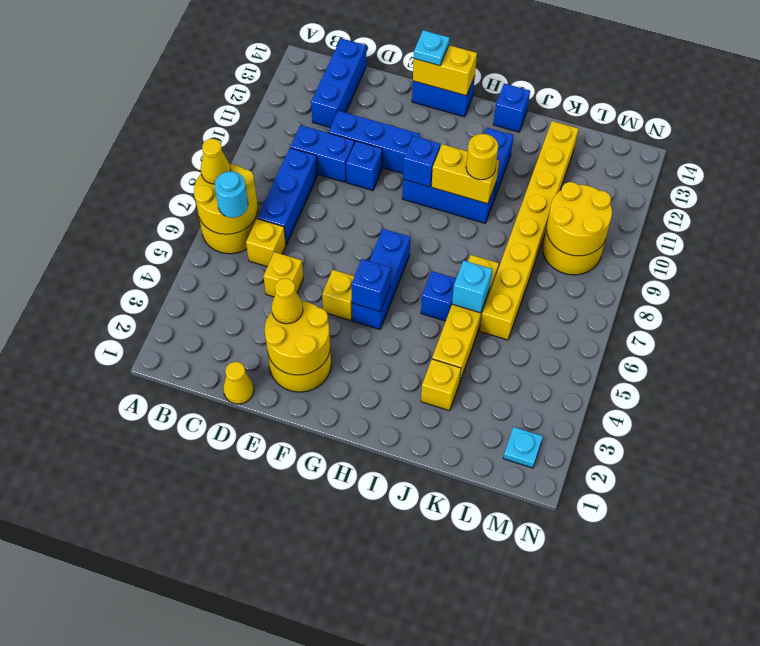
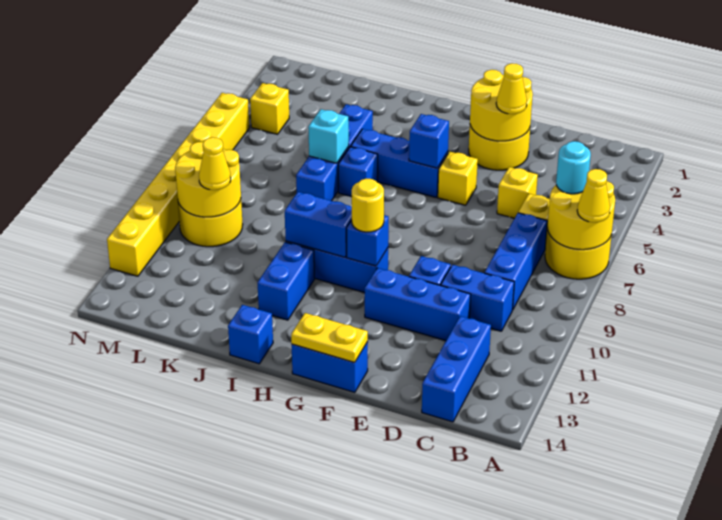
yellow cone D1 level 1 -> yellow cone L10 level 3
yellow brick F14:G14 level 2 -> yellow plate F14:G14 level 2
cyan plate F14 level 3 -> none
blue brick G5:G7 level 1 -> blue brick G5:I5 level 1
yellow brick H10:I10 level 2 -> blue brick H10:I10 level 2
yellow round brick I10 level 3 -> yellow round brick G10 level 3
yellow brick J3 level 1 -> yellow brick M4 level 1
yellow brick J4:J7 level 1 -> blue brick J4:J7 level 1
yellow brick K6:K13 level 1 -> yellow brick N5:N12 level 1
cyan plate M2 level 1 -> none

